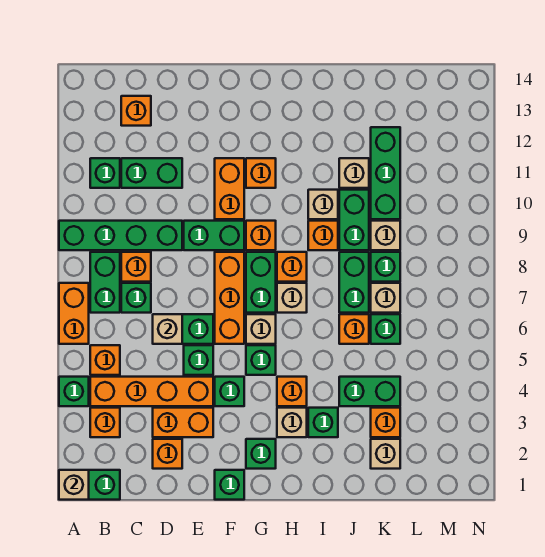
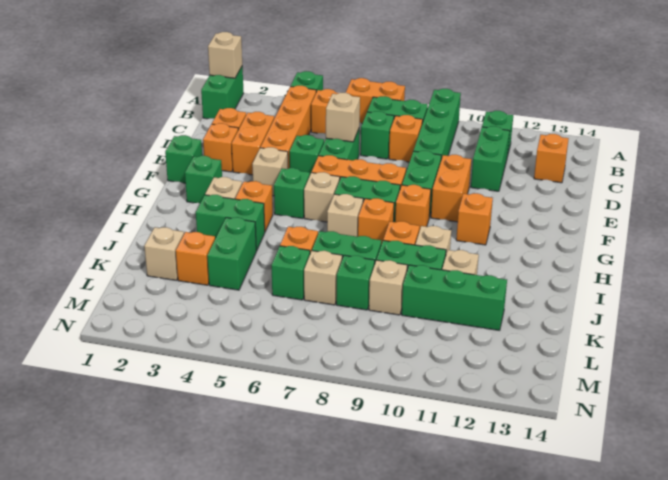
orange brick B3 level 1 -> orange brick E2 level 1
green brick F4 level 1 -> tan brick F4 level 1
orange brick F10:F11 level 1 -> orange brick E10:F10 level 1
green brick I3 level 1 -> green brick I3:I4 level 1

